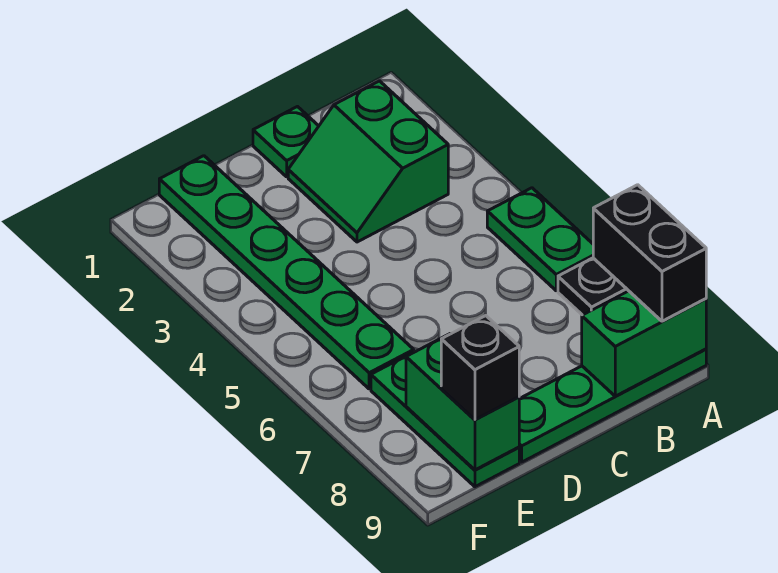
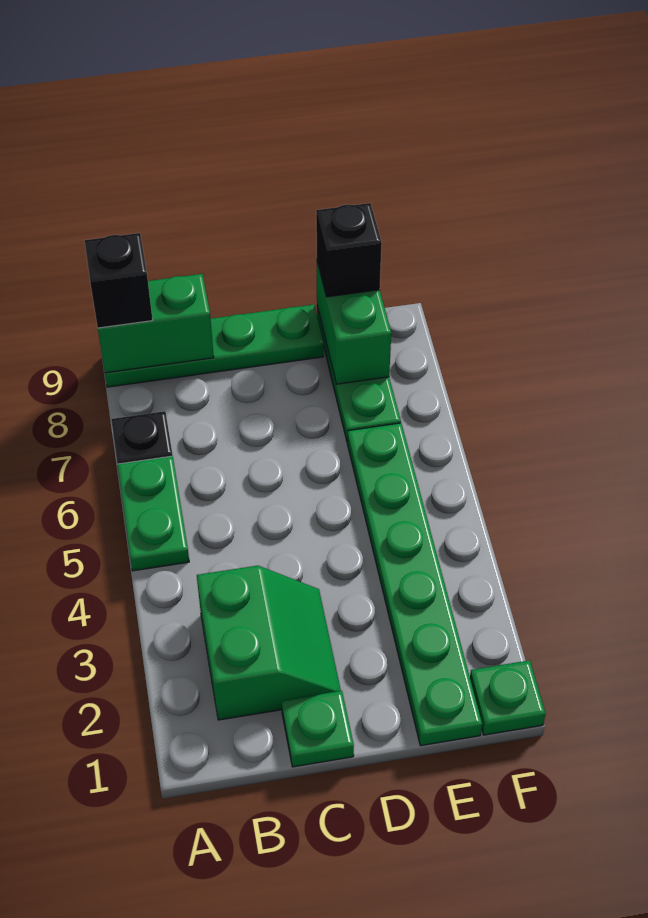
black brick A8:A9 level 3 -> black brick A9 level 3
none -> green plate F1 level 1

